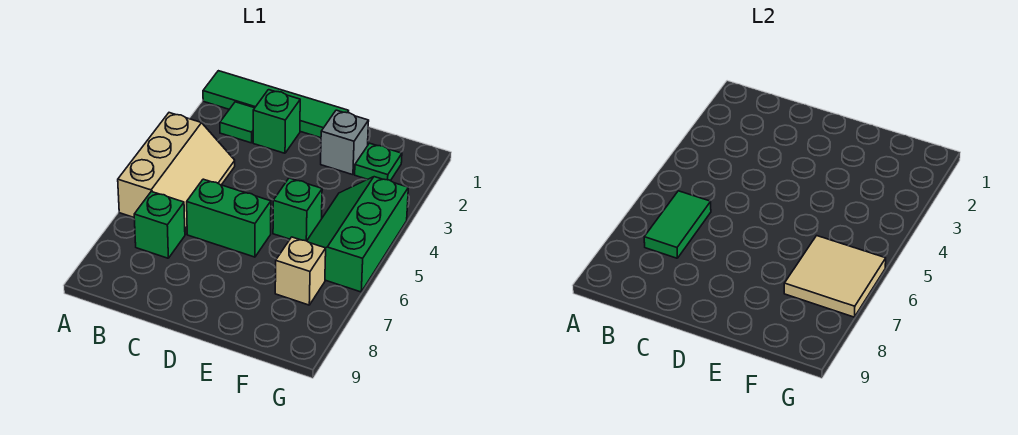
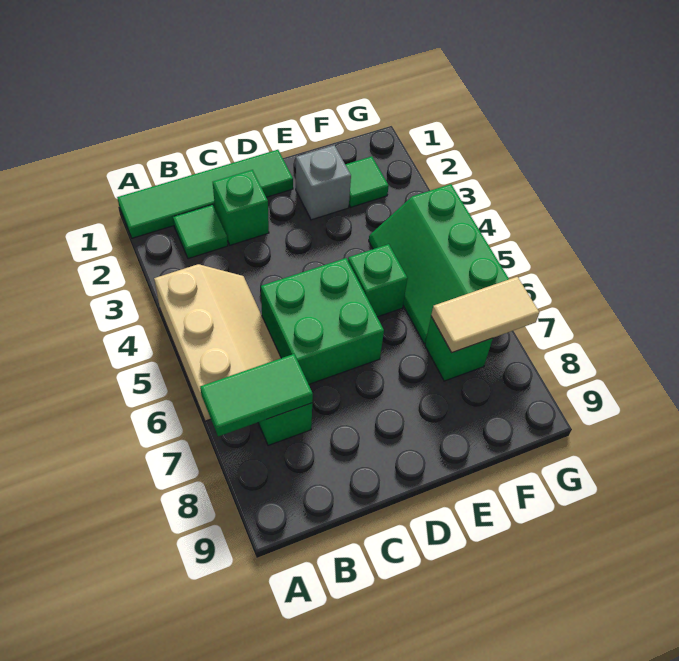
green tile B6:B7 level 2 -> green tile A7:B7 level 2
green brick C6:D6 level 1 -> green brick C5:D6 level 1
green plate F2 level 1 -> green tile F2 level 1
tan tile F6:G7 level 2 -> tan tile F7:G7 level 2
tan brick F7 level 1 -> green brick F7 level 1

